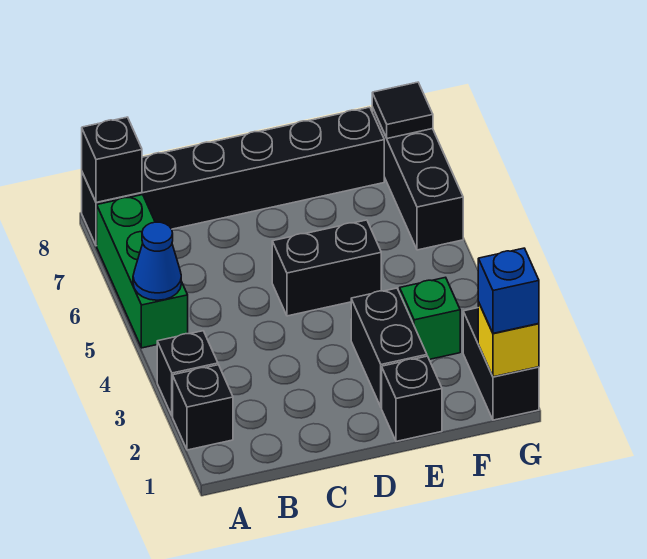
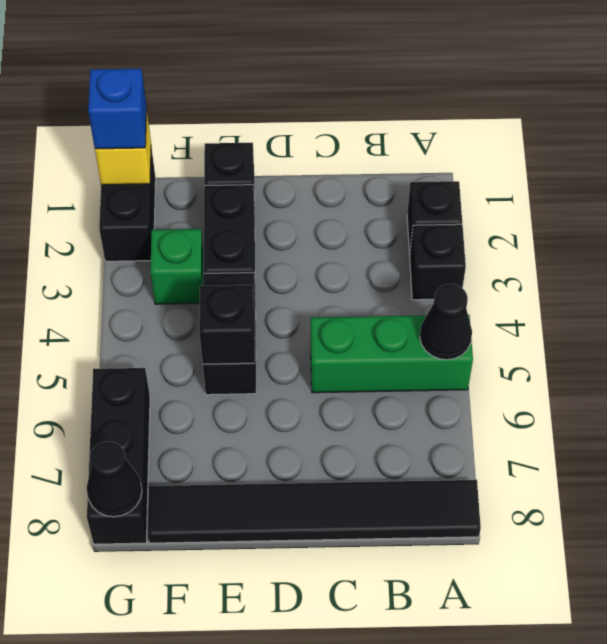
green brick A5:A7 level 1 -> green brick A5:C5 level 1
blue cone A5 level 2 -> black cone A5 level 2
black brick A8:F8 level 1 -> black tile A8:F8 level 1
black brick A8 level 2 -> black brick E5 level 2
black brick D5:E5 level 1 -> black brick E4:E5 level 1
black tile G8 level 2 -> black cone G8 level 2

